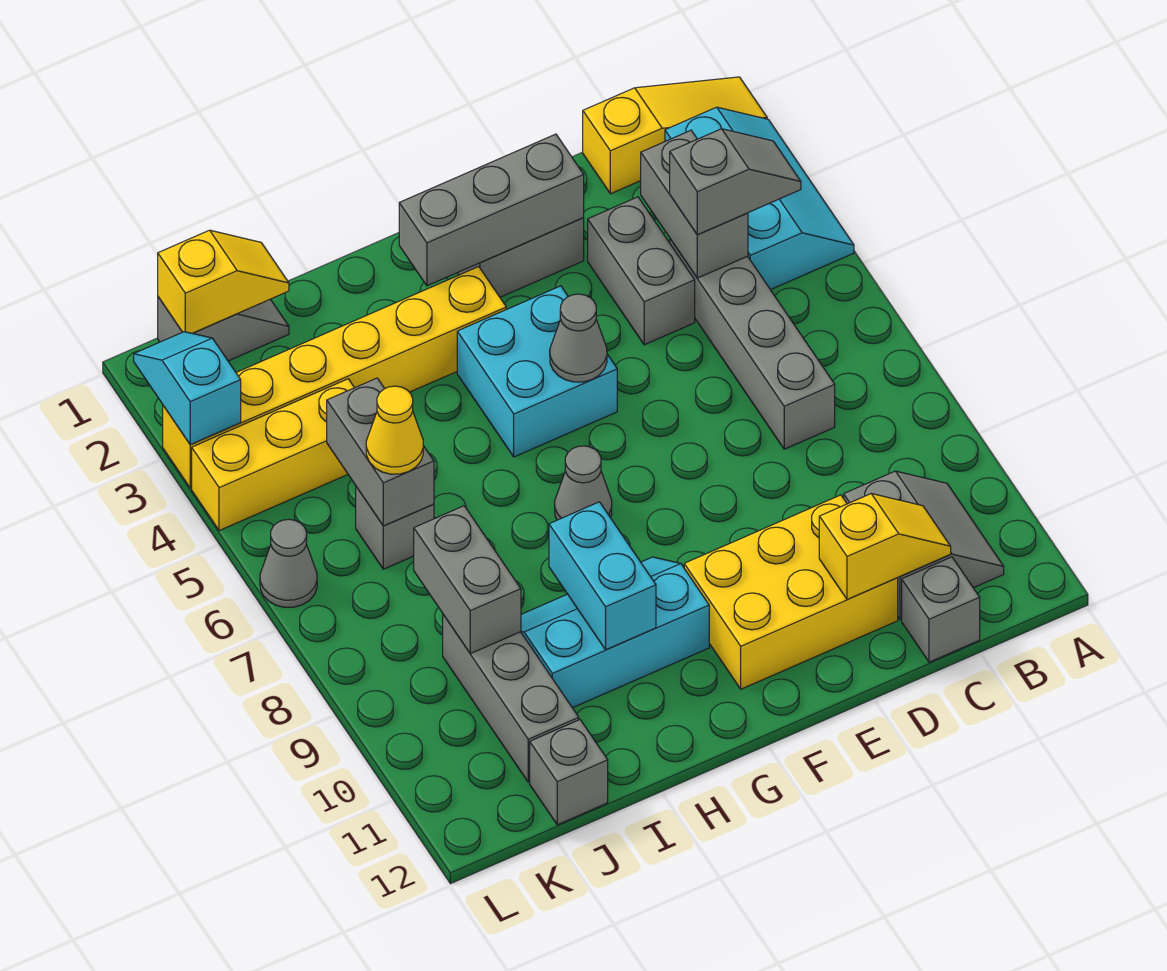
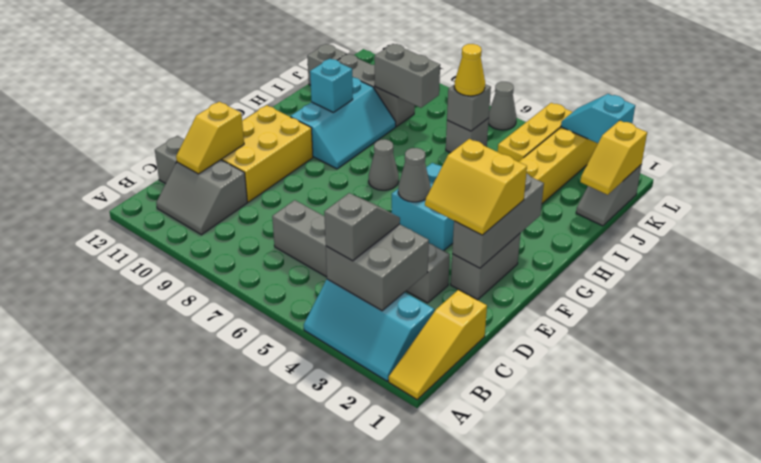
grey slope B4:C4 level 3 top C -> grey slope B4:C4 level 3 top B
grey brick C3:C4 level 2 -> grey brick B3:C4 level 2
none -> yellow slope E2:F3 level 3 top F
cyan brick H9:H10 level 2 -> cyan brick H10 level 2
grey brick J5:J6 level 2 -> grey brick J6 level 2
cyan slope L2:L3 level 2 top 3 -> cyan slope L2:L3 level 2 top 2

